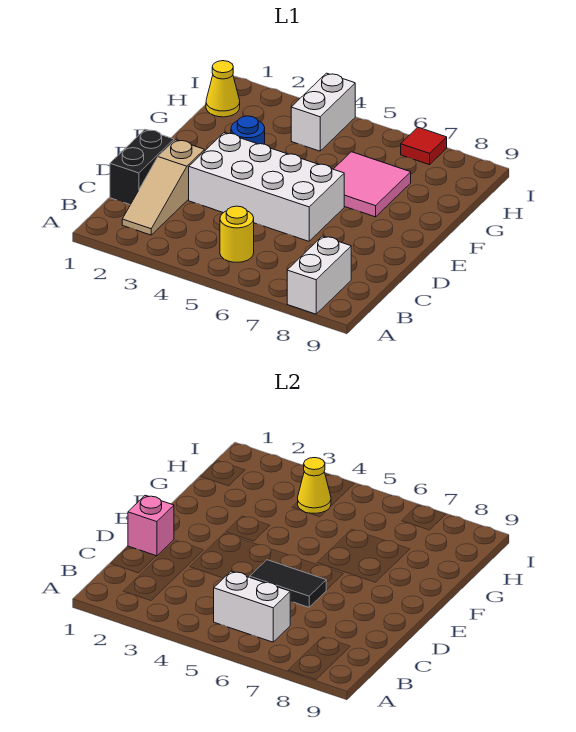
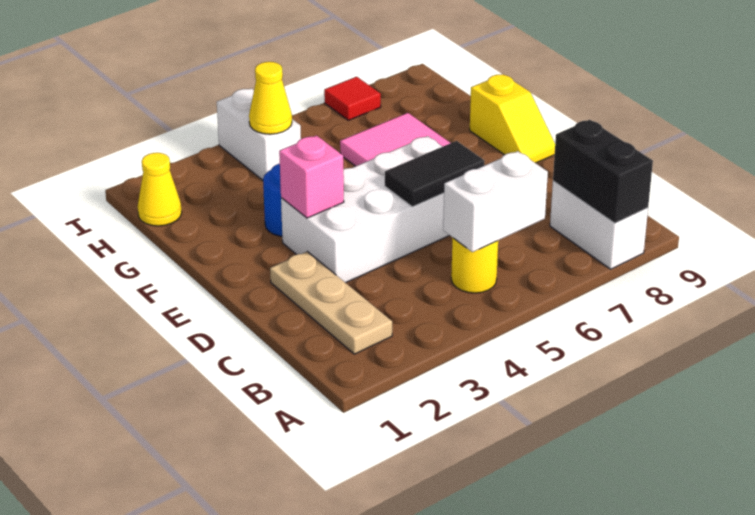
tan slope B2:D2 level 1 top D -> tan plate B2:D2 level 1
black brick C1:D1 level 1 -> black brick A8:B8 level 2
pink brick D1 level 2 -> pink brick E3 level 2
none -> yellow slope E9:F9 level 1 top F

